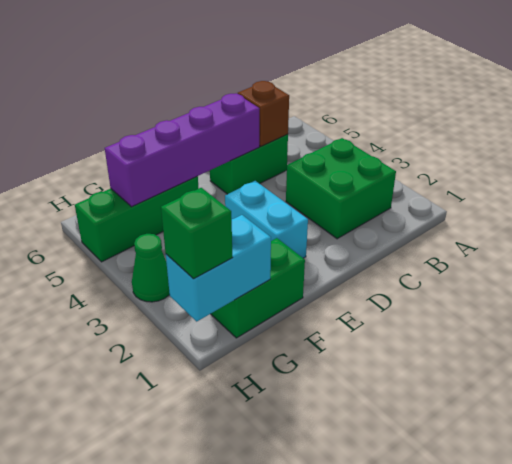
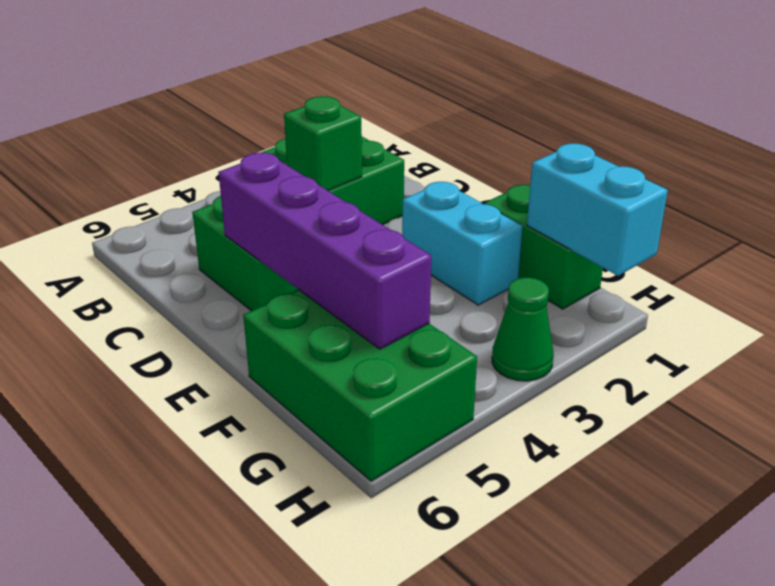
brown brick C5 level 2 -> none
cyan brick E2:E3 level 1 -> cyan brick E2:F2 level 1
green brick F5:H5 level 1 -> green brick F5:H6 level 1
green brick H1 level 3 -> green brick C3 level 2

